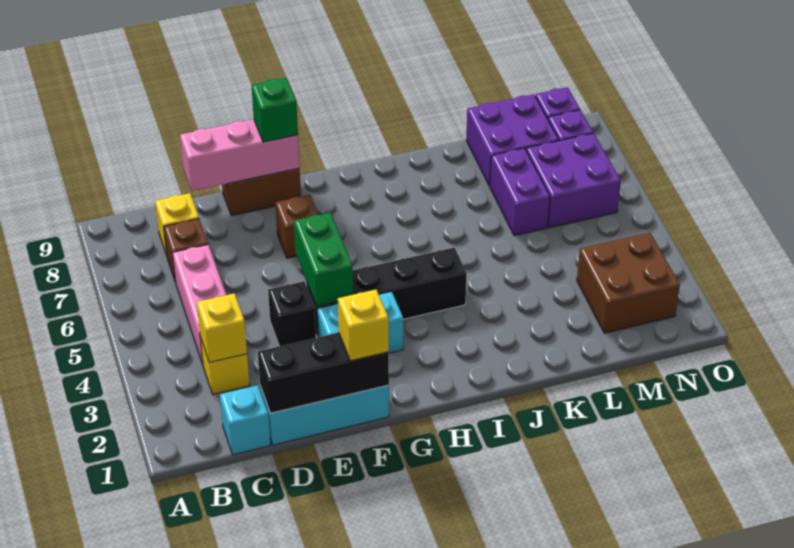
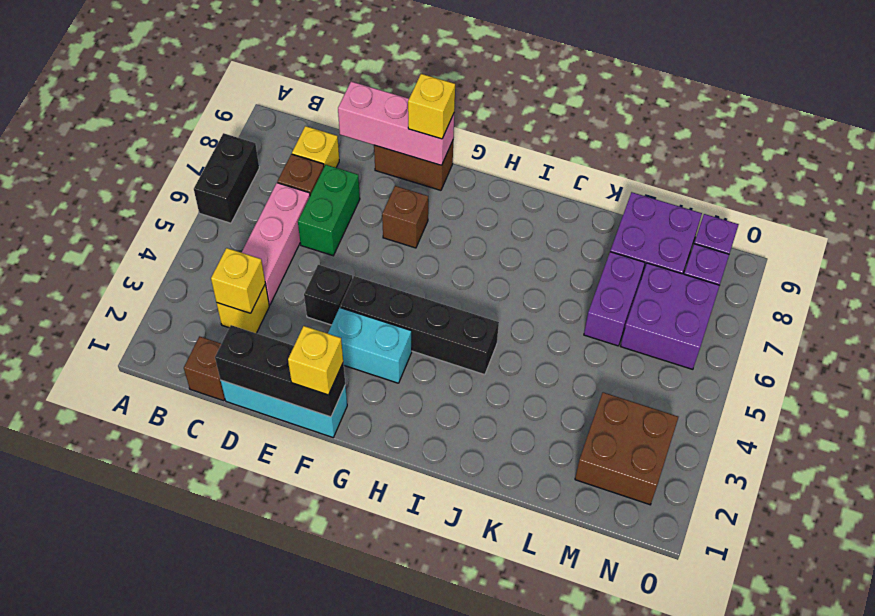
none -> black brick A6:A7 level 1
cyan brick C1 level 1 -> brown brick C1 level 1
green brick F4:F5 level 2 -> green brick D6:D7 level 1
green brick F9 level 3 -> yellow brick F9 level 3

